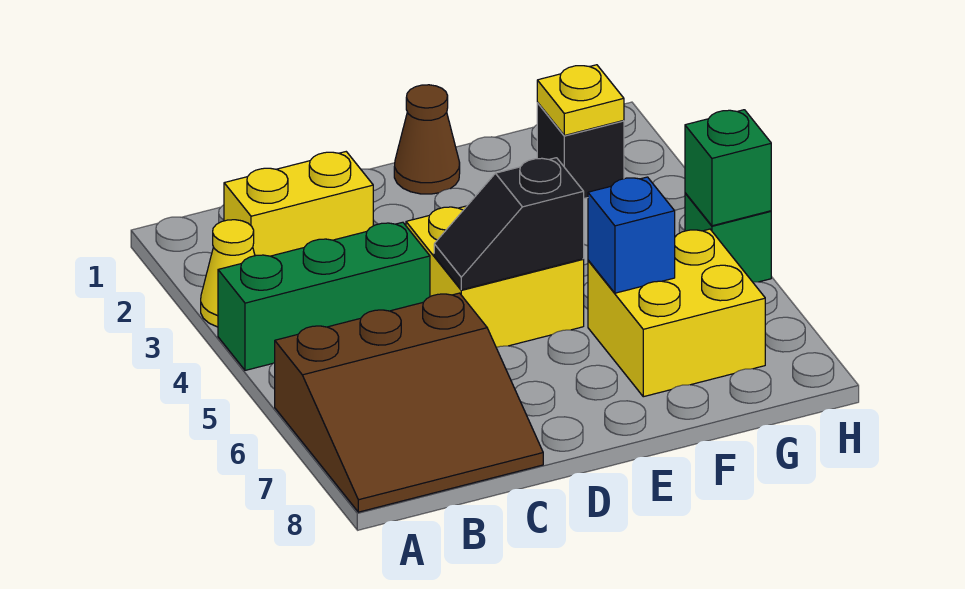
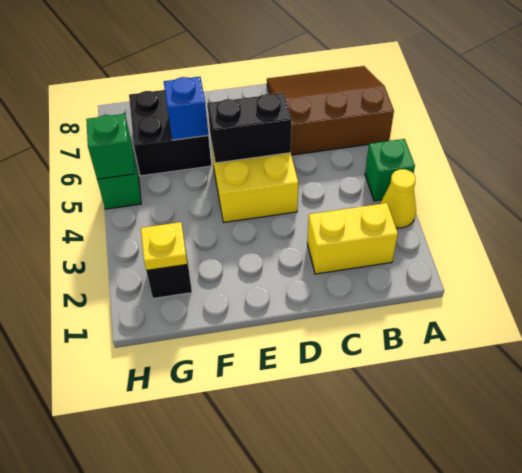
green brick A4:C4 level 1 -> green brick A4 level 1
black slope D5:E5 level 2 top E -> black brick D5:E5 level 2
brown cone E1 level 1 -> none
yellow brick F6:G7 level 1 -> black brick F6:G7 level 1

